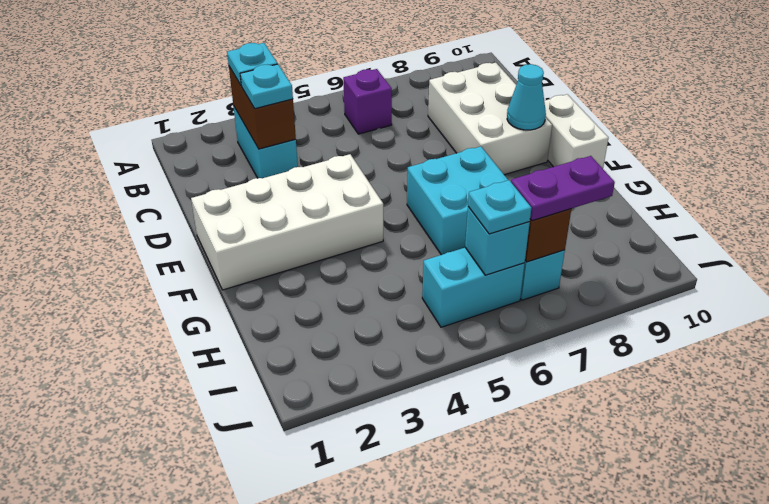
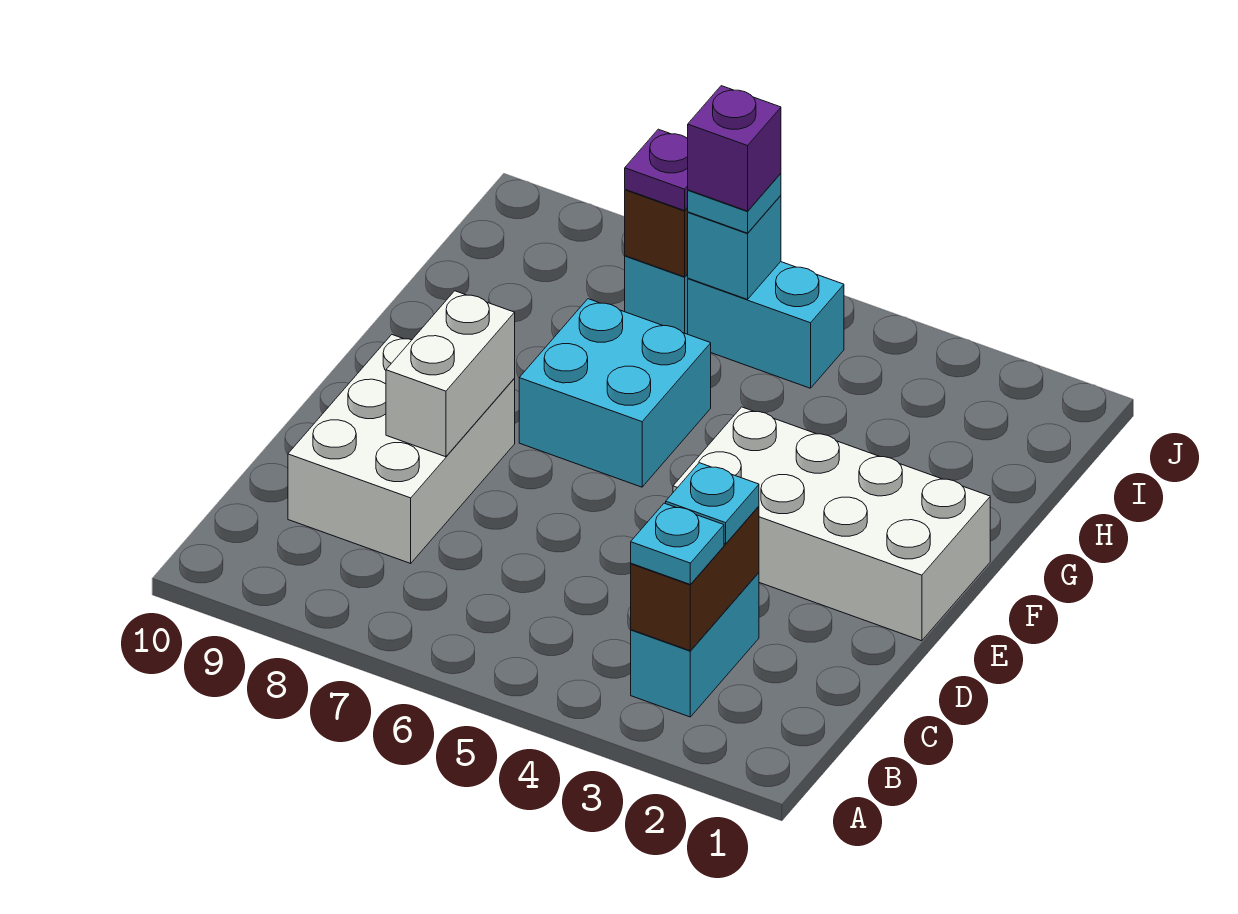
purple brick B6 level 1 -> purple brick I6 level 4
cyan cone E9 level 2 -> none
white brick E10:F10 level 1 -> white brick D8:E8 level 2
purple plate I7:I8 level 3 -> purple plate I7 level 3

